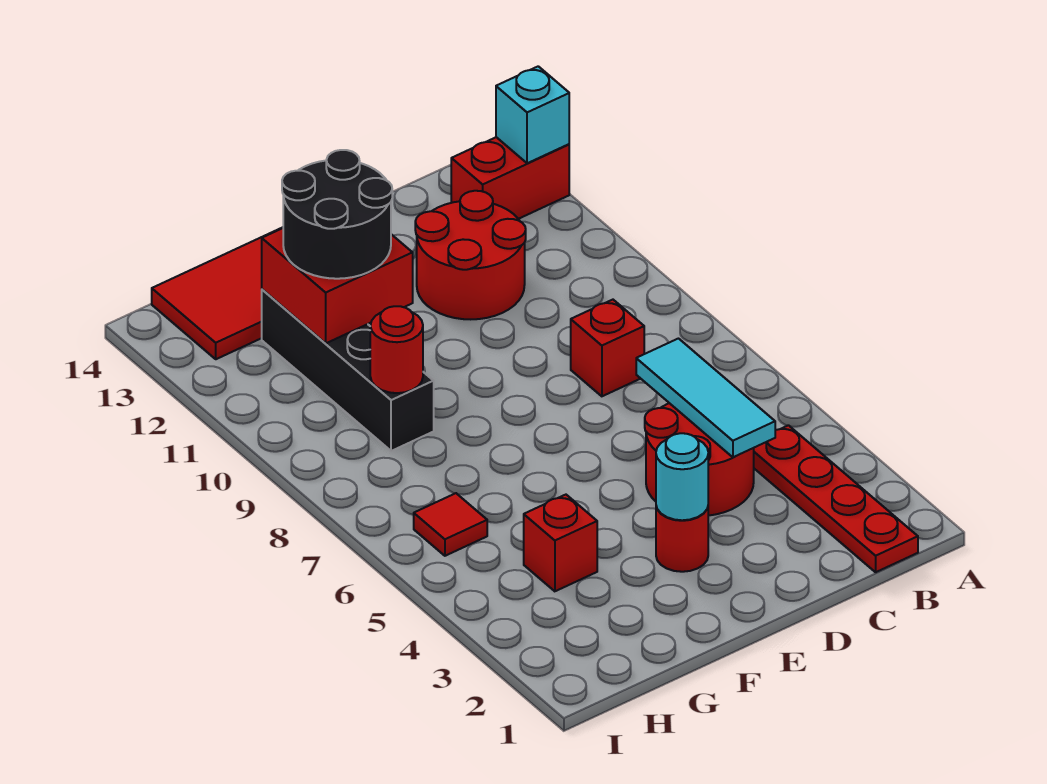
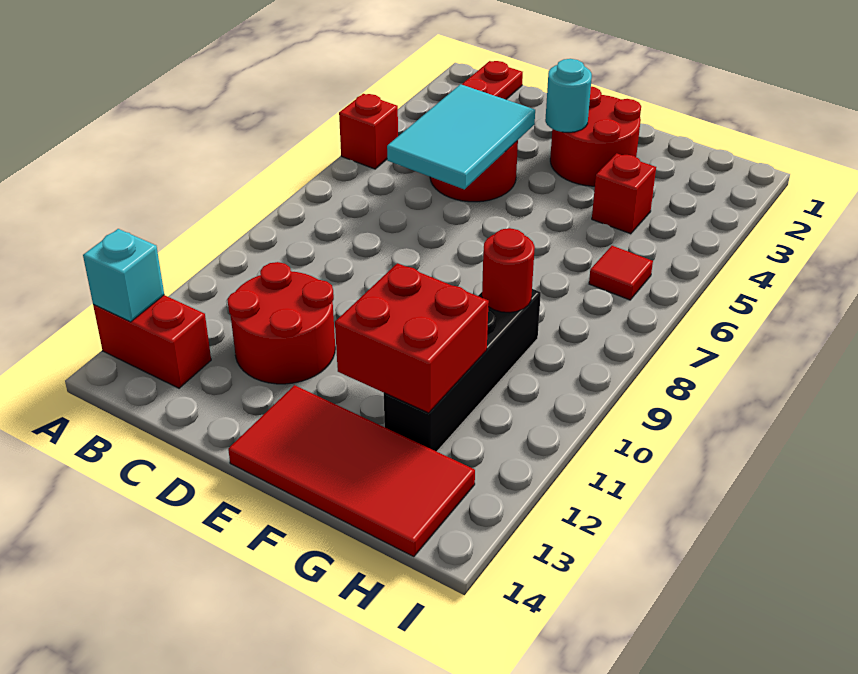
cyan tile C4:C6 level 2 -> cyan tile C4:D6 level 2
red brick C8 level 1 -> red brick A5 level 1
red round brick E3 level 1 -> red round brick E2:F3 level 1
black round brick F11:G12 level 3 -> none

